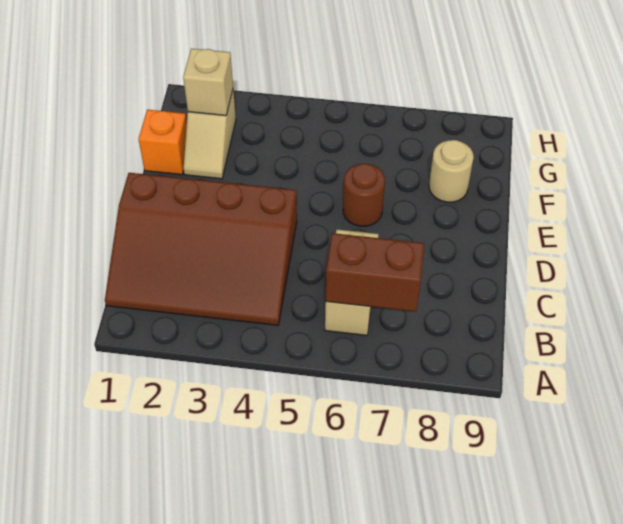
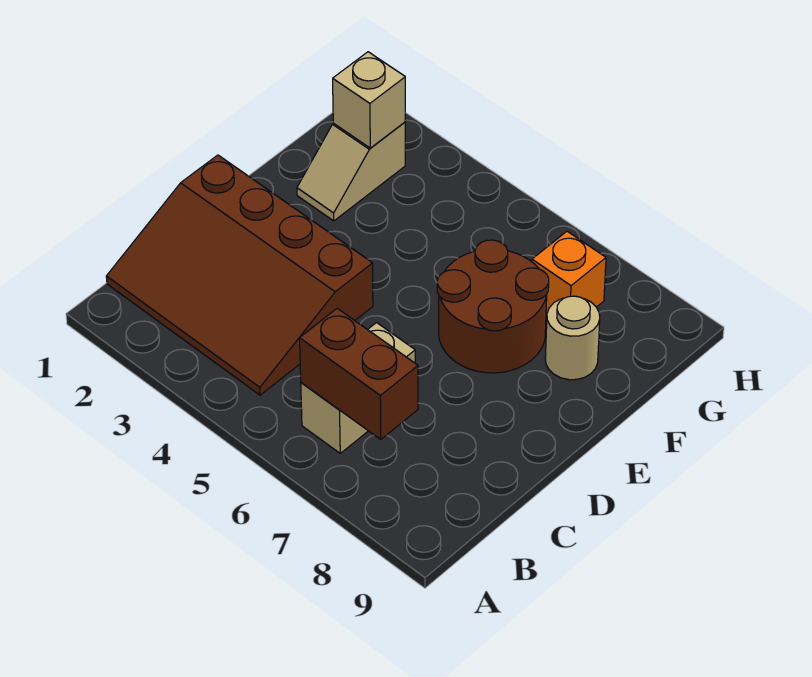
brown round brick E6 level 1 -> brown round brick E6:F7 level 1
orange brick F1 level 1 -> orange brick G7 level 1

